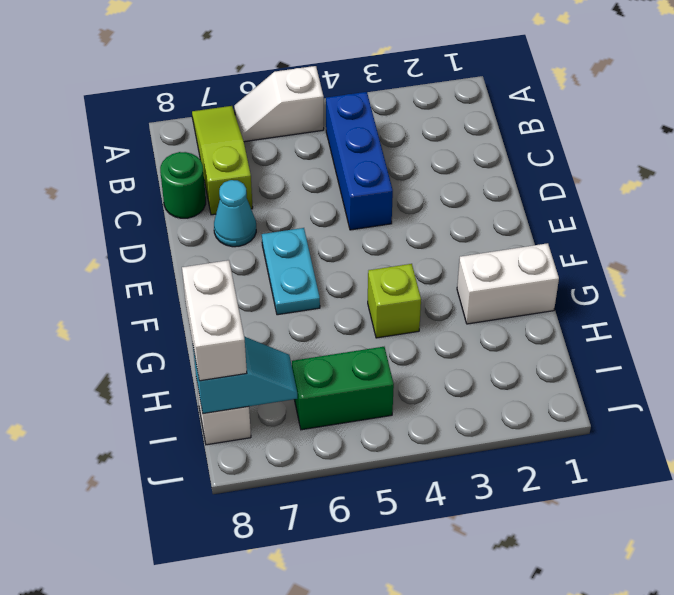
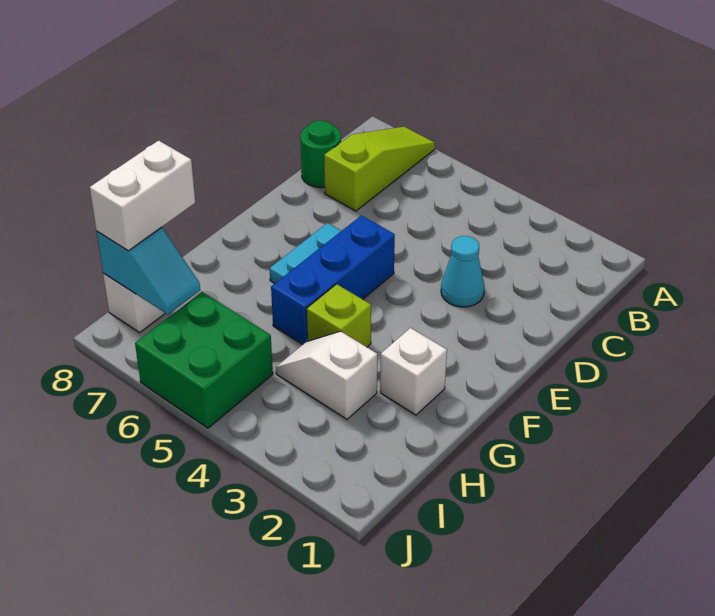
white slope A5:A6 level 1 top 5 -> white slope H3:H4 level 1 top 3
blue brick B4:D4 level 1 -> blue brick E5:G5 level 1
cyan cone D7 level 1 -> cyan cone D3 level 1
white brick G1:G2 level 1 -> white brick G2 level 1
green brick I5:I6 level 1 -> green brick I5:J6 level 1

